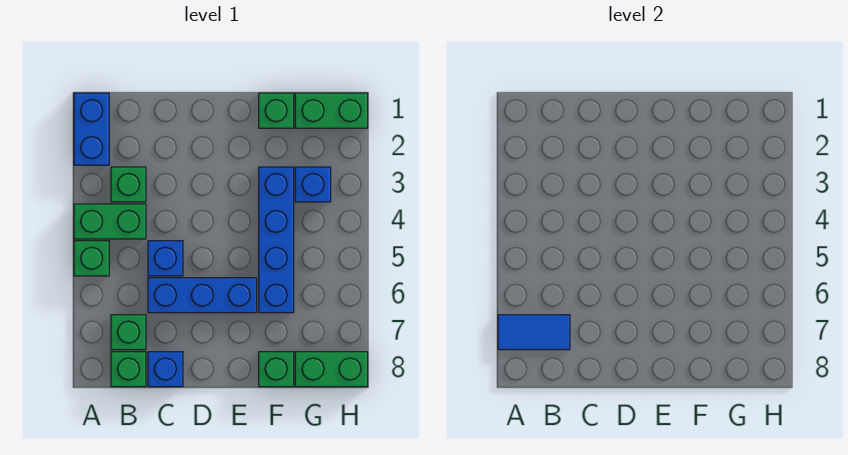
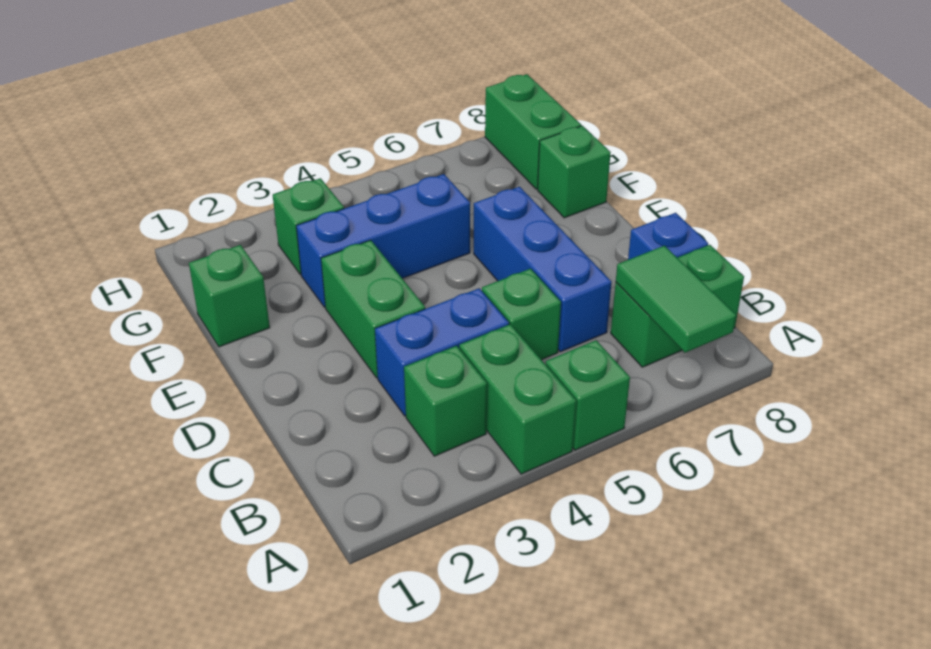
blue brick A1:A2 level 1 -> blue brick C3:C4 level 1
blue tile A7:B7 level 2 -> green tile A7:B7 level 2
blue brick C5 level 1 -> green brick C5 level 1
blue brick F3:F6 level 1 -> blue brick F3:F5 level 1
green brick G1:H1 level 1 -> green brick D3:E3 level 1
blue brick G3 level 1 -> green brick G3 level 1

